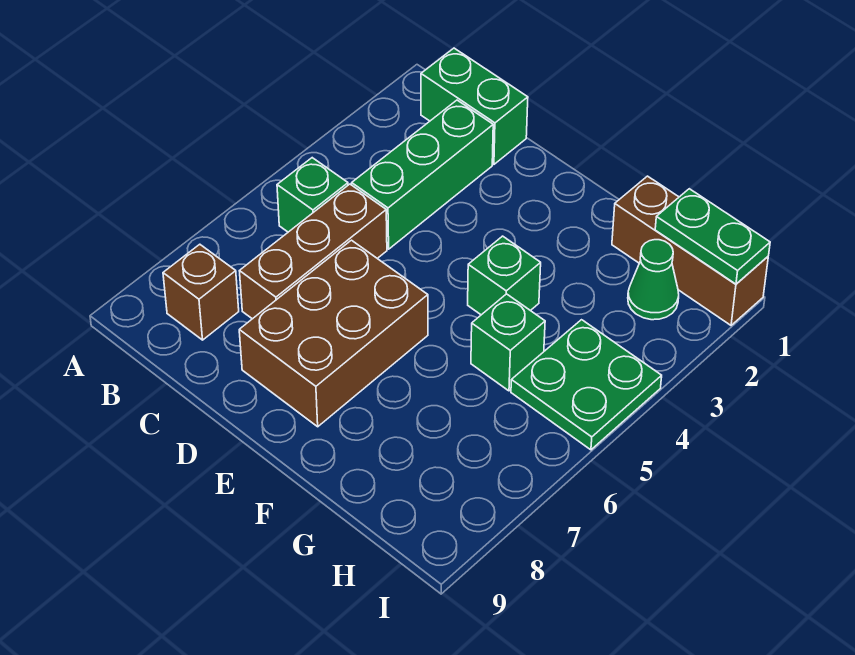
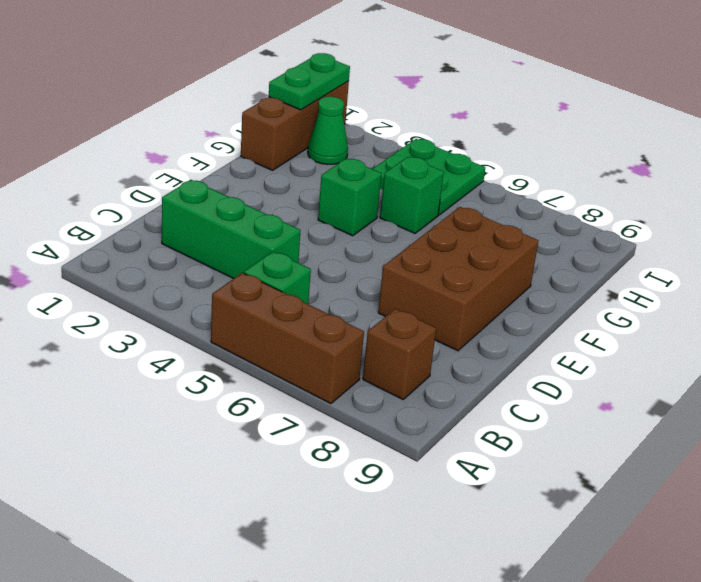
green brick B1:C1 level 1 -> none
brown brick C5:C7 level 1 -> brown brick A5:A7 level 1
brown brick D6:E8 level 1 -> brown brick D7:F8 level 1

